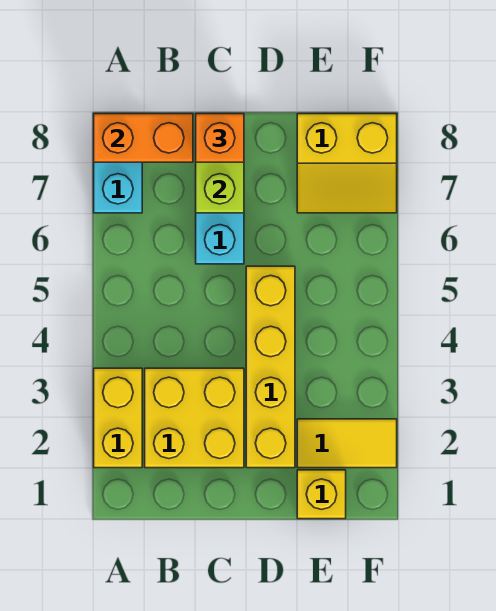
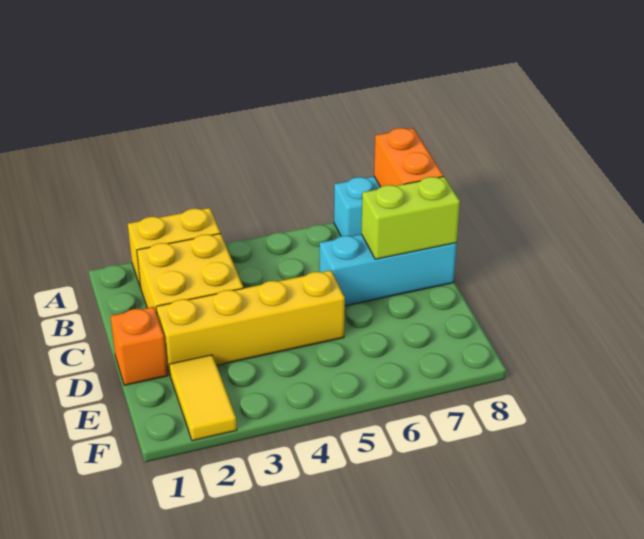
orange brick C8 level 3 -> orange brick D1 level 1
yellow brick E1 level 1 -> none
yellow slope E7:F8 level 1 top 8 -> none

